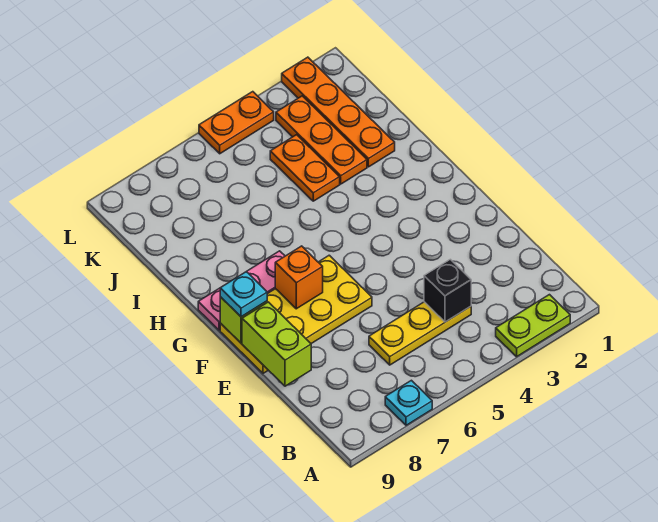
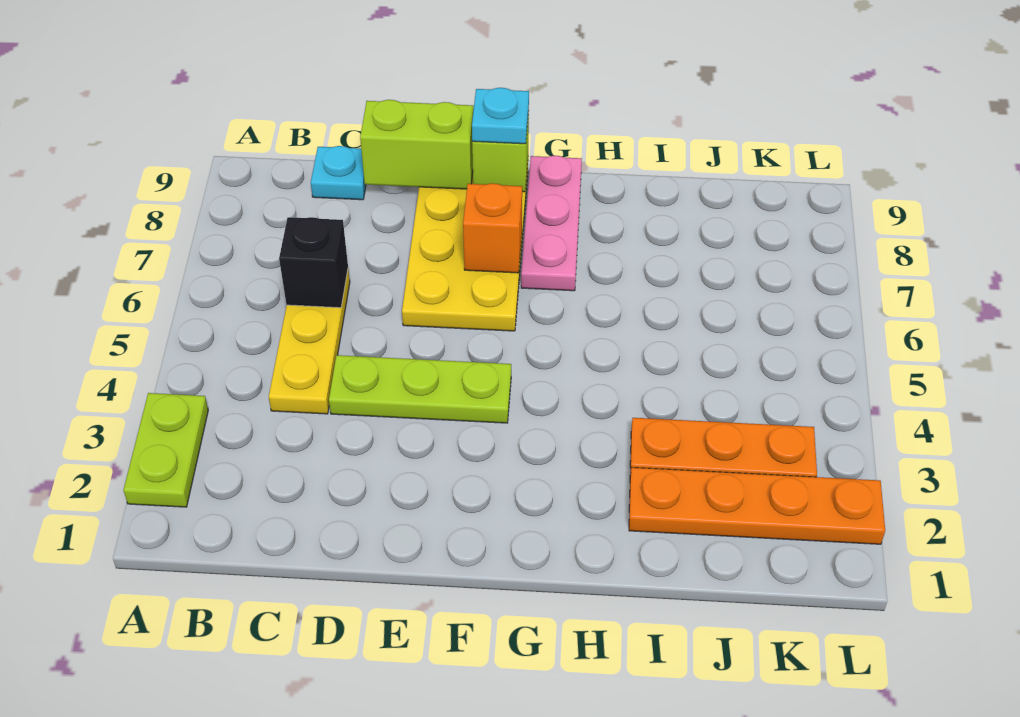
cyan plate A7 level 1 -> cyan plate C9 level 1
black brick C4 level 2 -> black brick C6 level 2
none -> lime plate D4:F4 level 1
orange plate I4:J4 level 1 -> none
orange plate L4:L5 level 1 -> none

